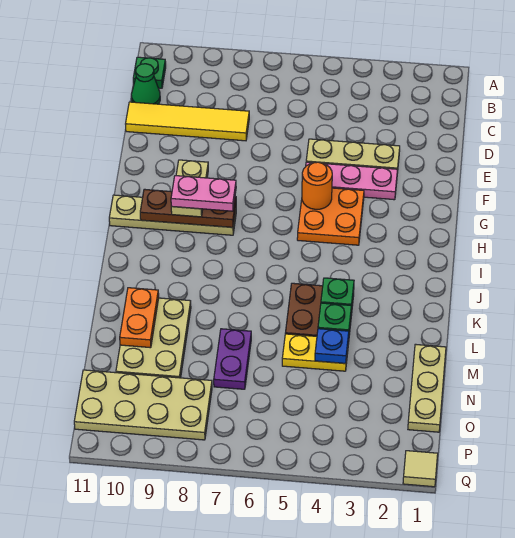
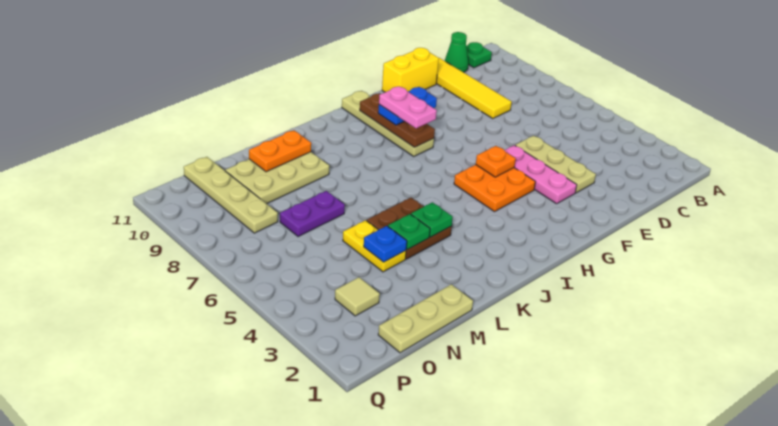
none -> yellow brick E11:F11 level 1
orange round brick G5 level 2 -> orange plate G5 level 2
tan plate G9:H9 level 3 -> blue plate G9:H9 level 3
tan plate O8:P11 level 1 -> tan plate O8:O11 level 1
tan tile Q1 level 1 -> tan tile O3 level 1

